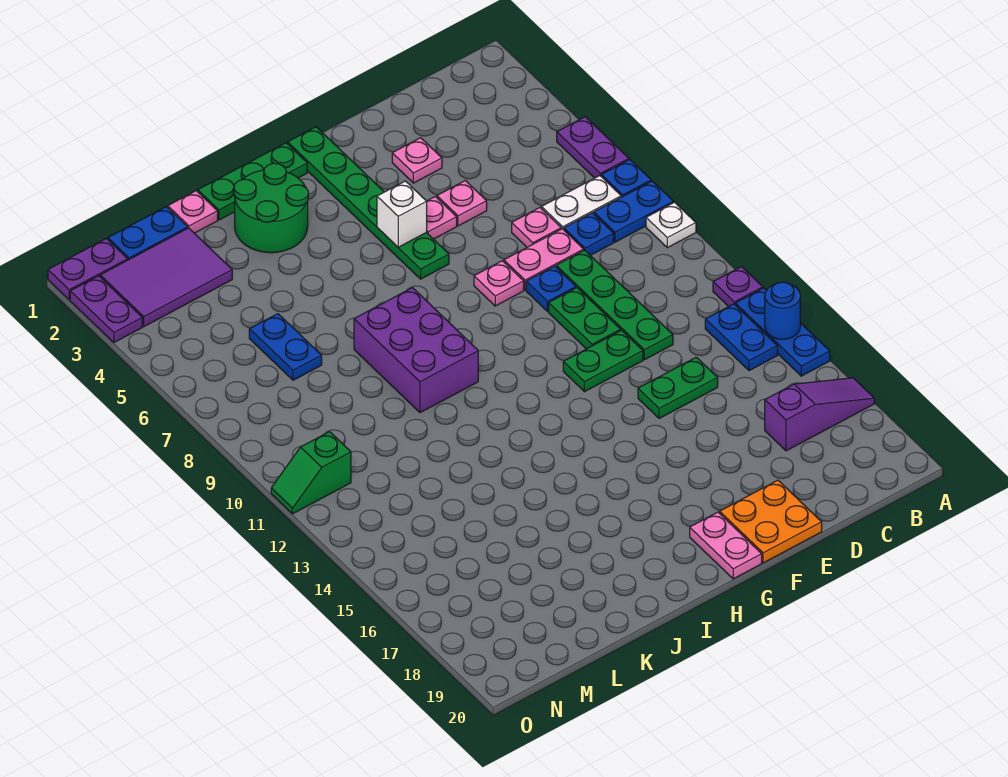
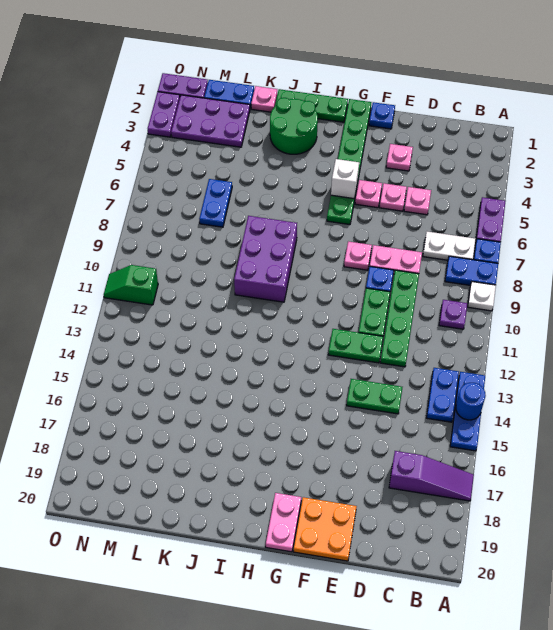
purple plate A12 level 1 -> purple plate B10 level 1
blue plate C8 level 1 -> blue plate F1 level 1
pink plate D7 level 1 -> pink plate D5 level 1
purple tile L2:N3 level 1 -> purple plate L2:N3 level 1

